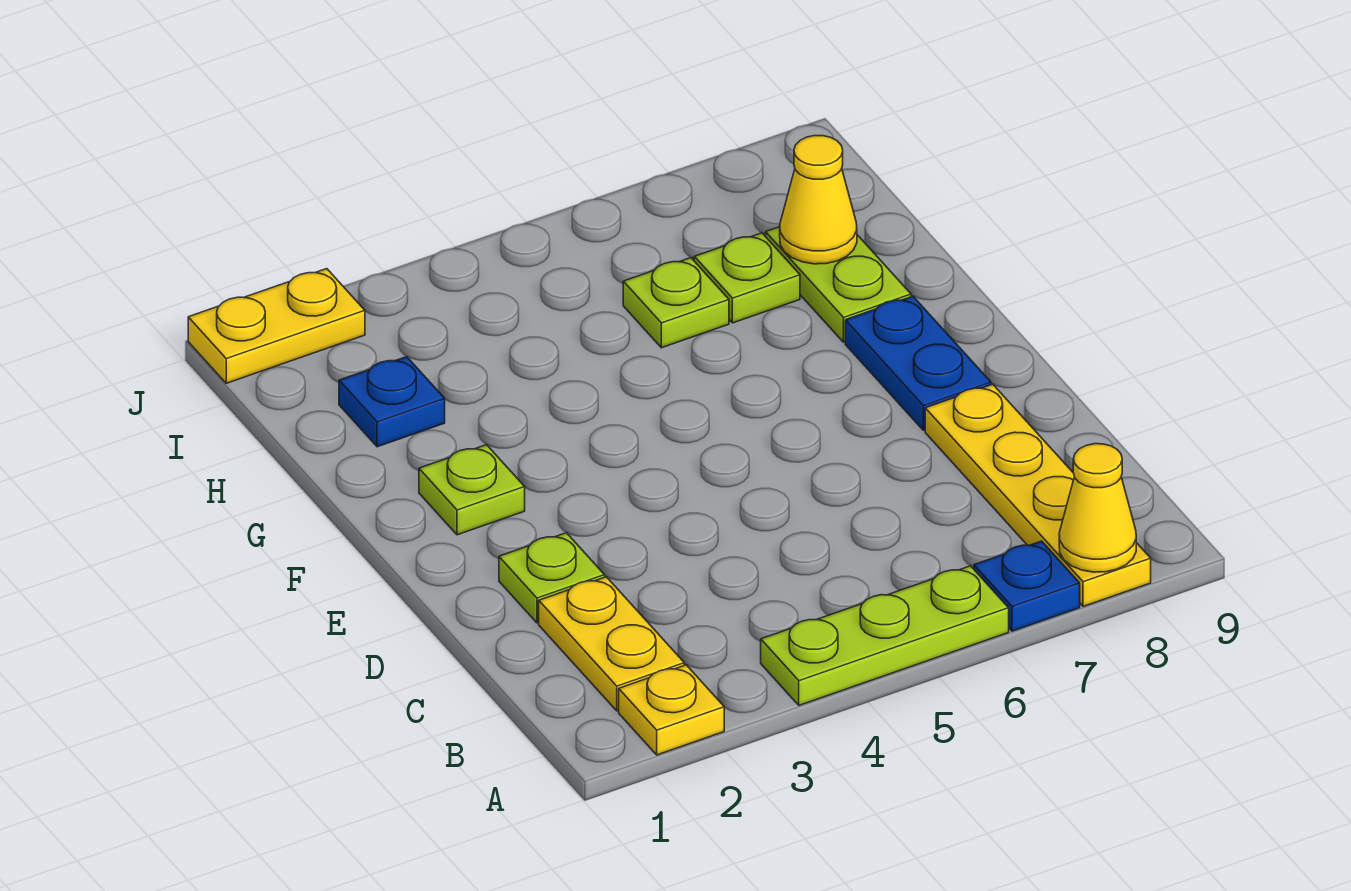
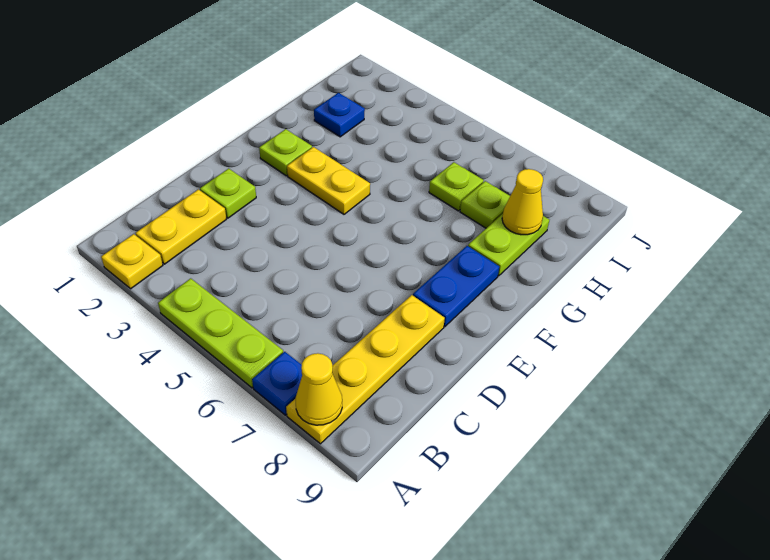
yellow plate J1:J2 level 1 -> yellow plate F3:F4 level 1

